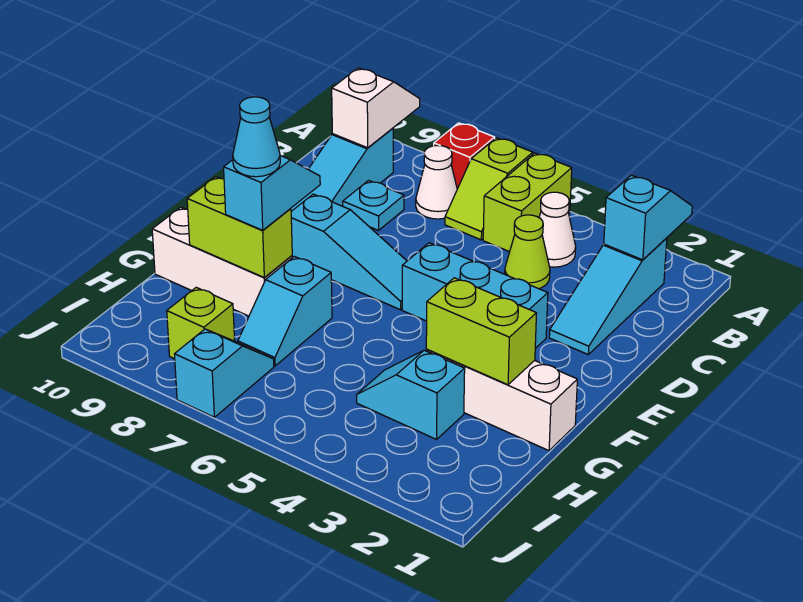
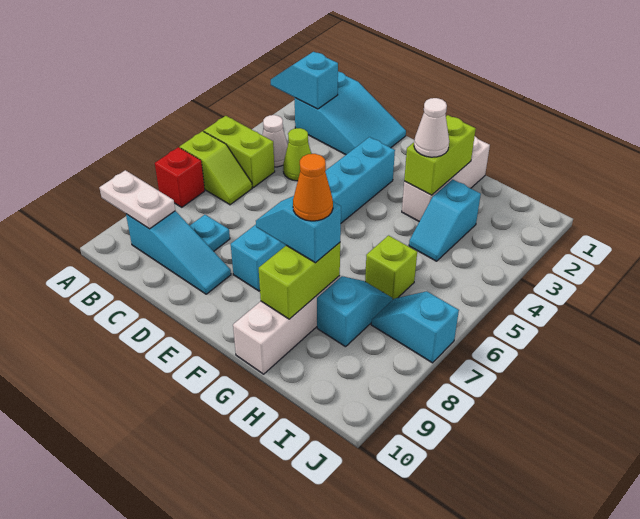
white slope A9:B9 level 2 top B -> white plate A9:B9 level 2
cyan slope B2:D2 level 1 top B -> cyan slope B1:D2 level 1 top B
white cone B7 level 1 -> white cone G3 level 3
cyan slope G7:H7 level 1 top G -> cyan slope H7:H8 level 1 top 8
cyan cone G8 level 4 -> orange cone G8 level 4
lime brick I8 level 1 -> lime brick H6 level 1

